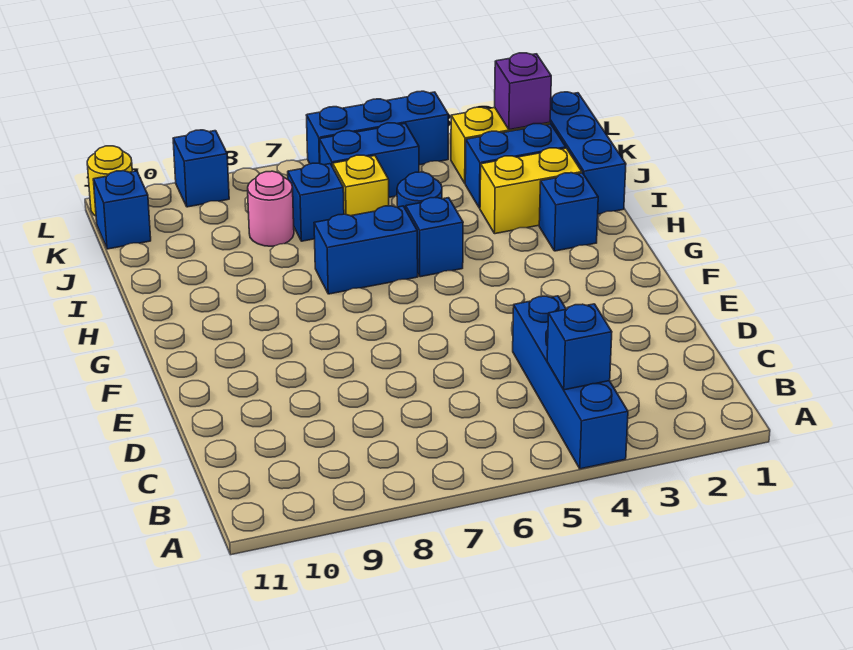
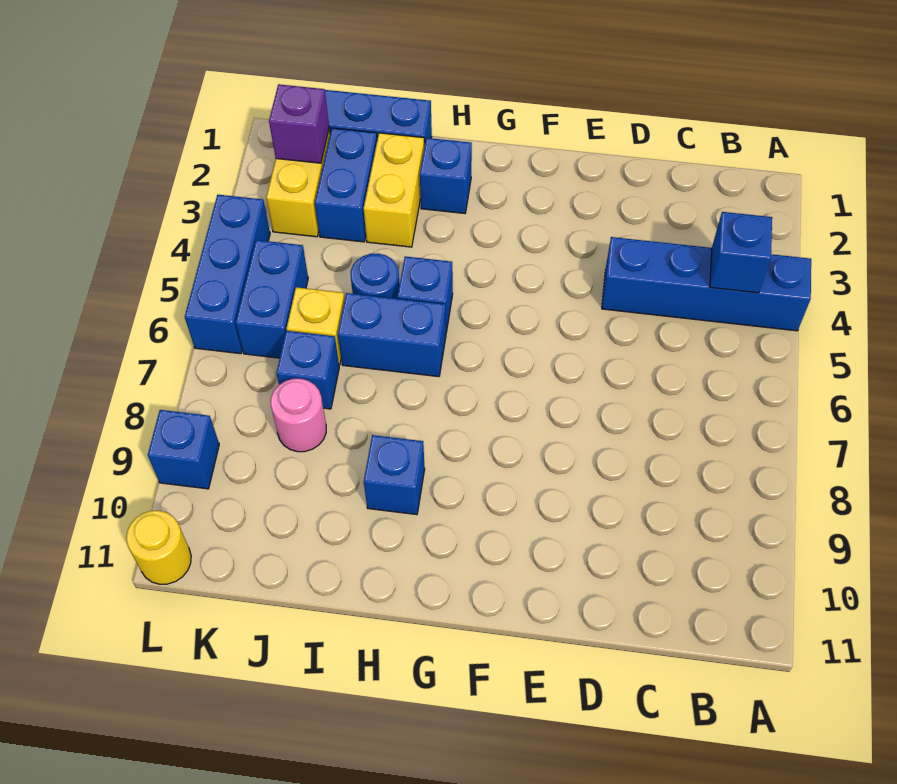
blue brick H6:H7 level 1 -> blue brick H6:I6 level 1
blue brick K11 level 1 -> blue brick H9 level 1

